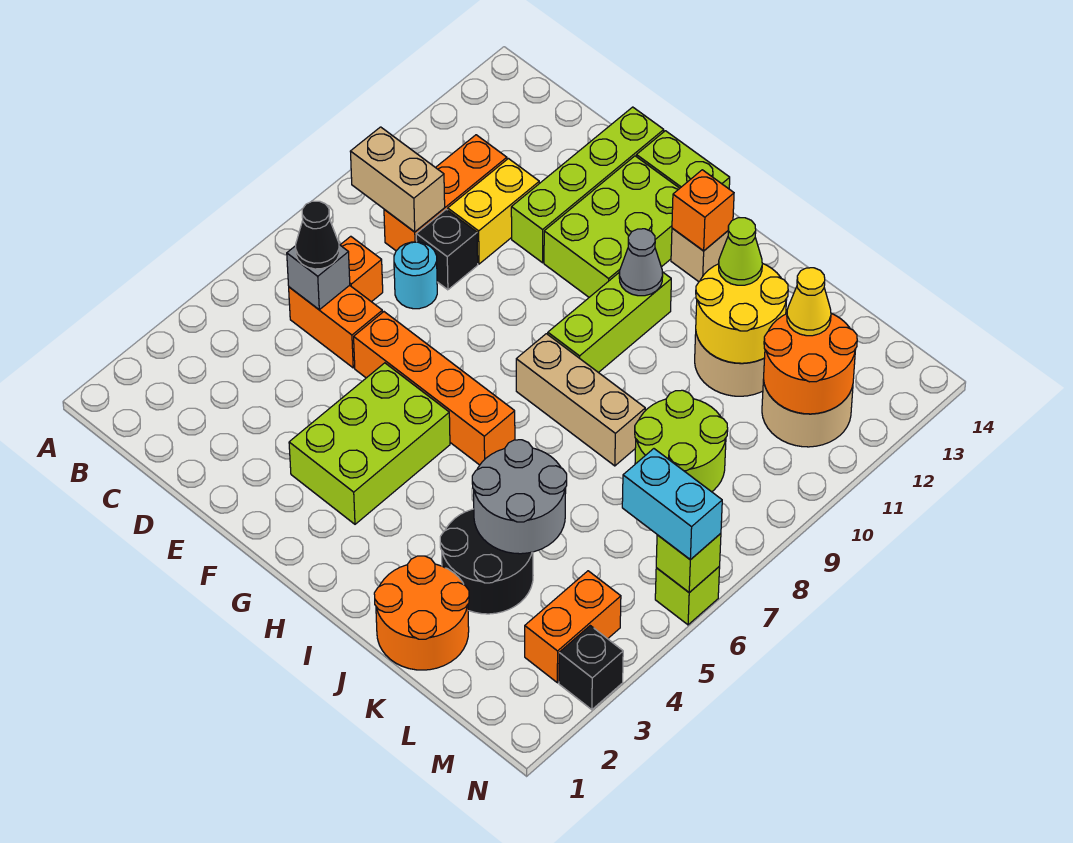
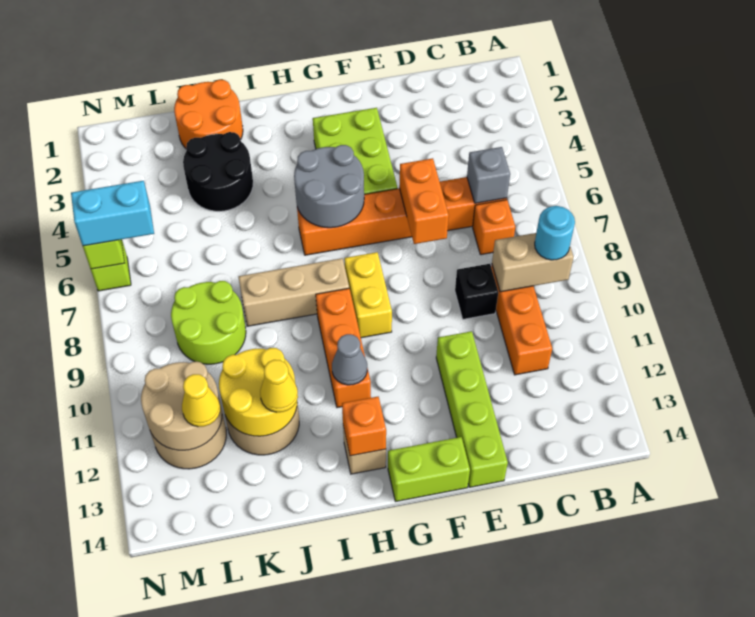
black cone C6 level 3 -> none
cyan round brick D8 level 1 -> cyan round brick B9 level 3
yellow brick D10:D11 level 1 -> yellow brick G8:G9 level 1
lime brick F11:G13 level 1 -> none
lime brick H9:H11 level 1 -> orange brick H9:H11 level 1
grey round brick J4:K5 level 2 -> grey round brick G5:H6 level 2
lime cone J12 level 3 -> yellow cone J12 level 3
orange round brick L11:M12 level 2 -> tan round brick L11:M12 level 2
orange brick M3:M4 level 1 -> orange brick E6:E7 level 2
black brick N3 level 1 -> none

